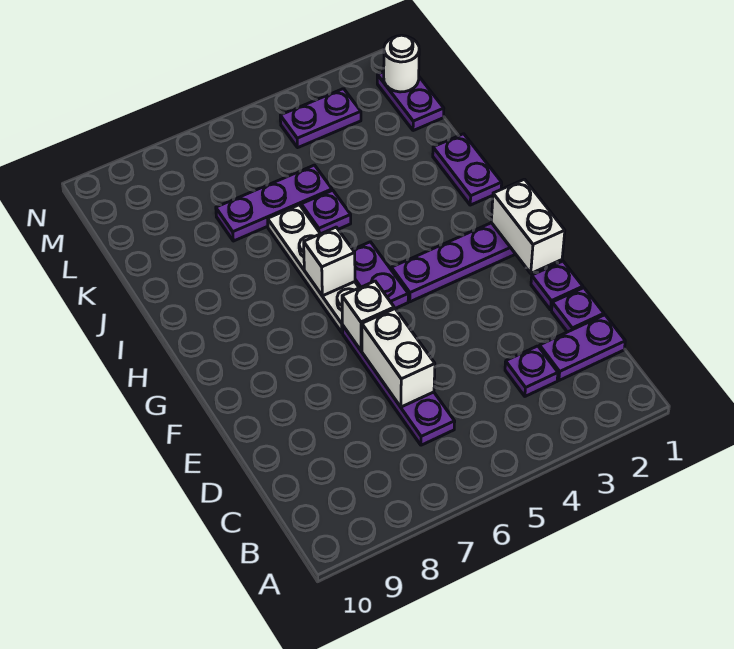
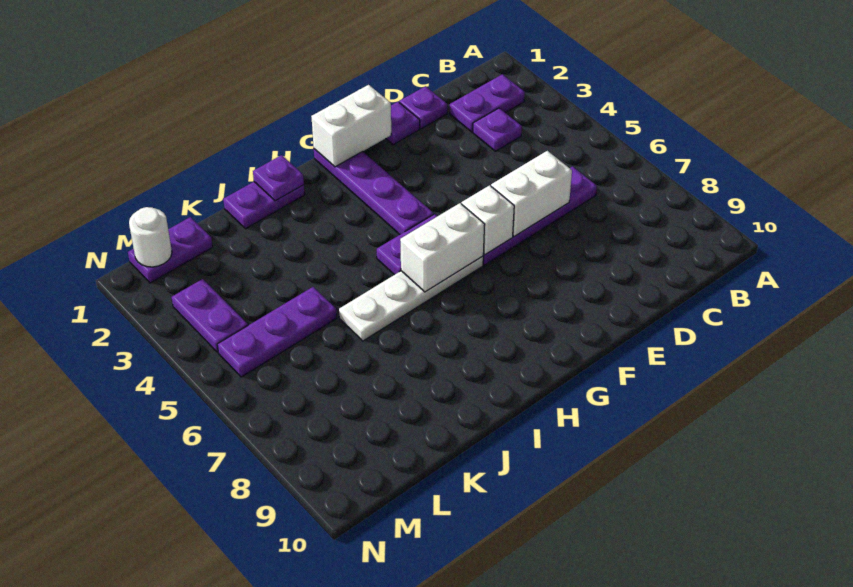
purple plate C1:C2 level 1 -> purple plate B2:C2 level 1
white brick H6 level 2 -> white brick G6:H6 level 2
purple plate J5 level 1 -> purple plate I1 level 2
purple plate K5:K7 level 1 -> purple plate K5:M5 level 1

